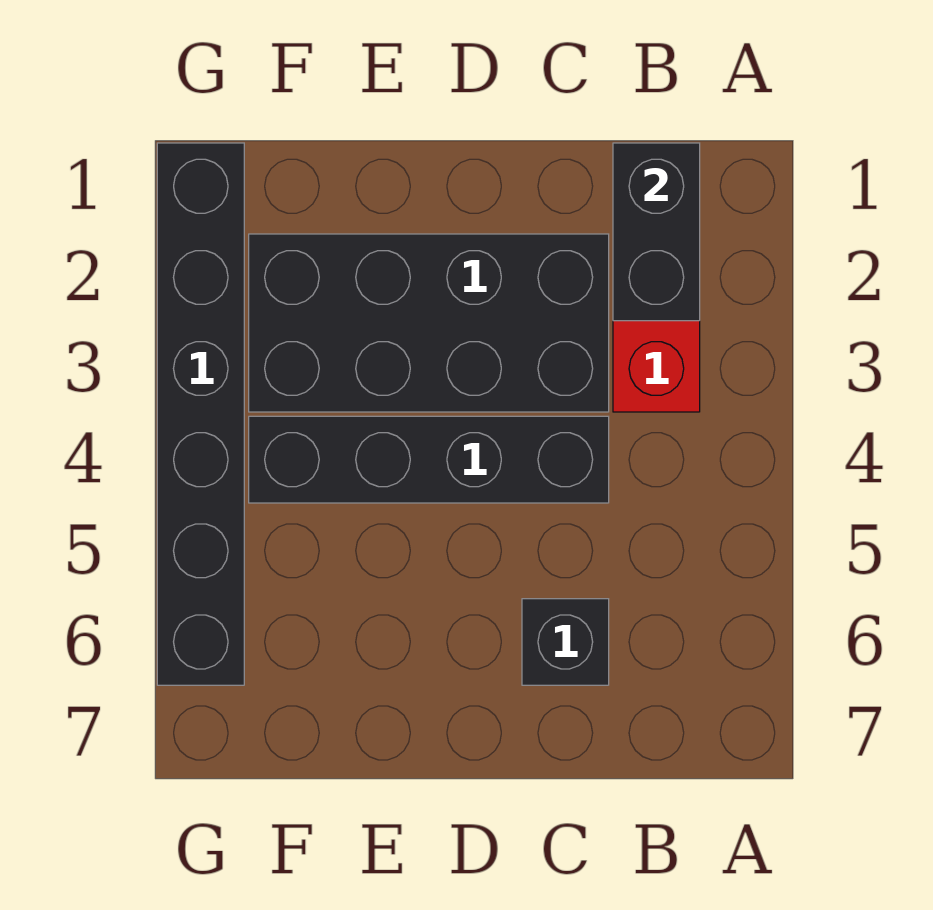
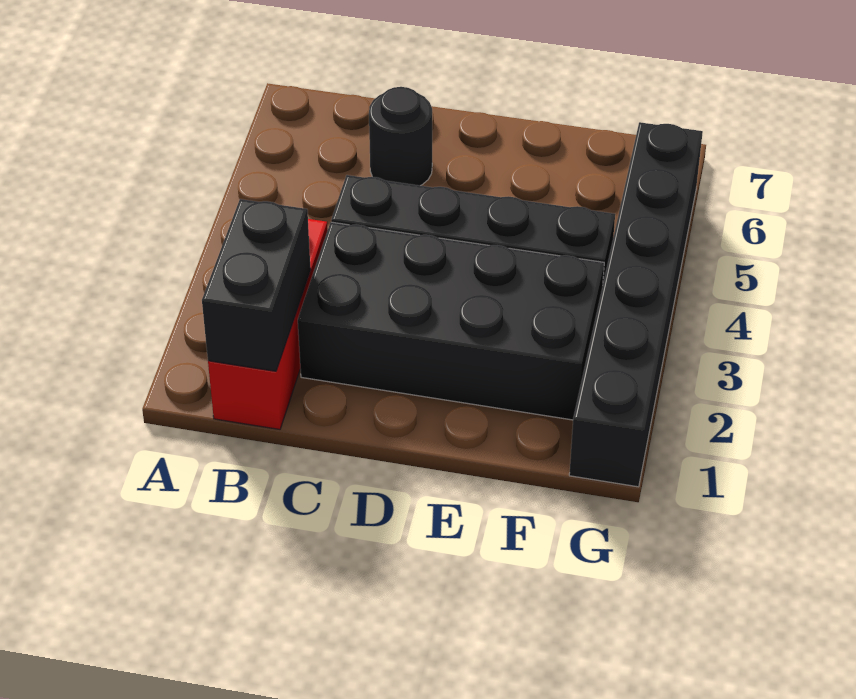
black brick C6 level 1 -> black round brick C6 level 1

